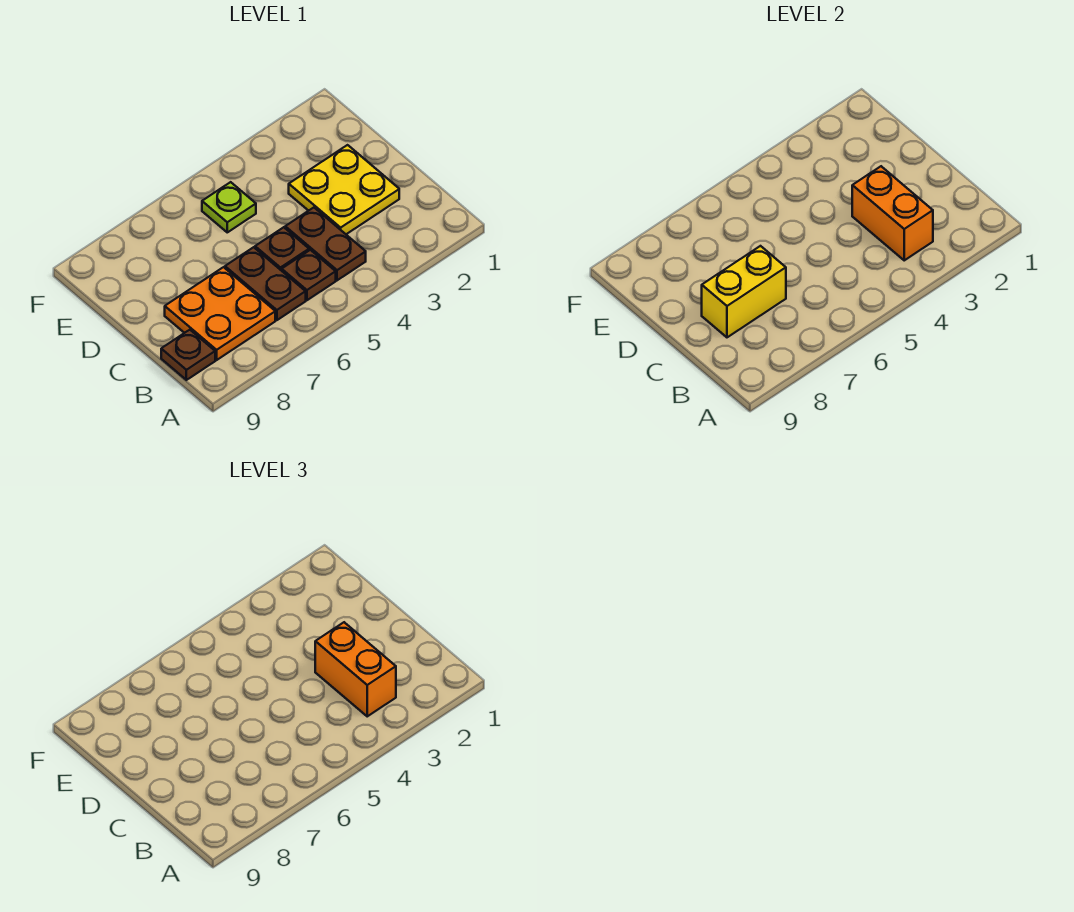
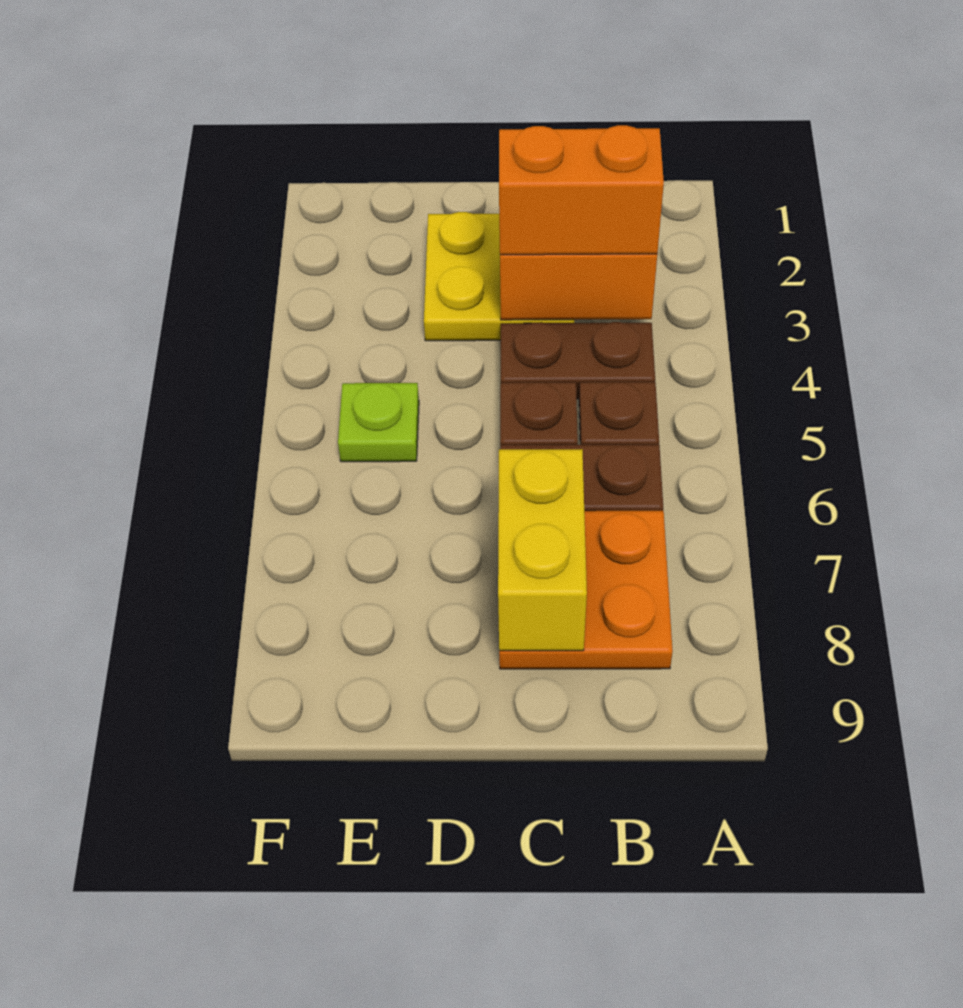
brown plate B9 level 1 -> none

